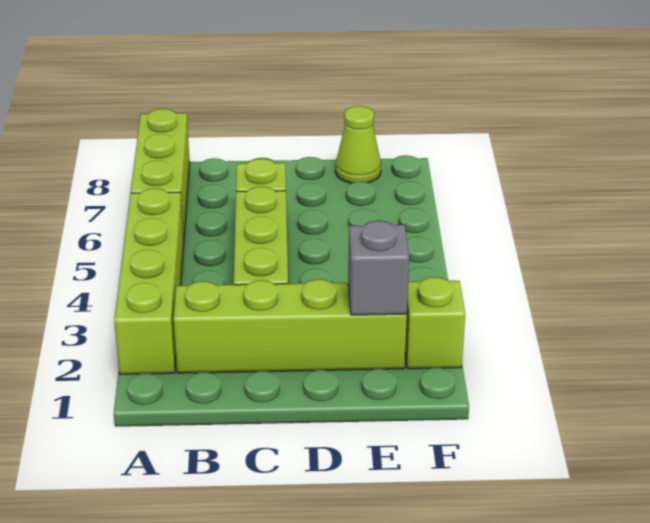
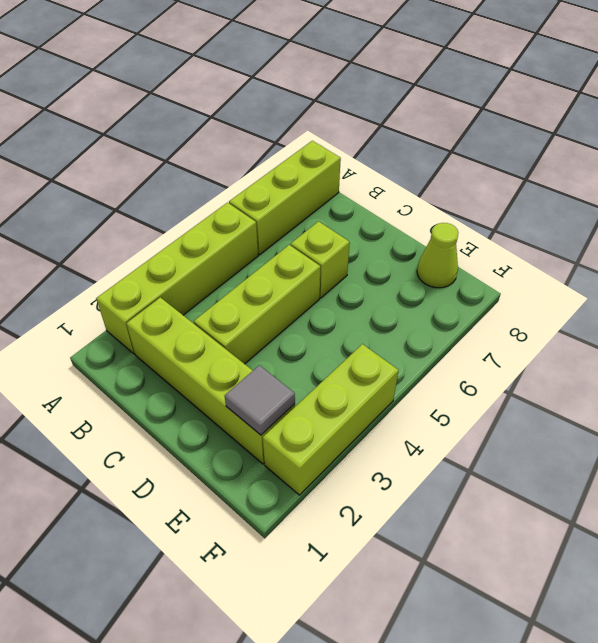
grey brick E2 level 2 -> grey tile E2 level 2
lime brick F2 level 1 -> lime brick F2:F4 level 1

